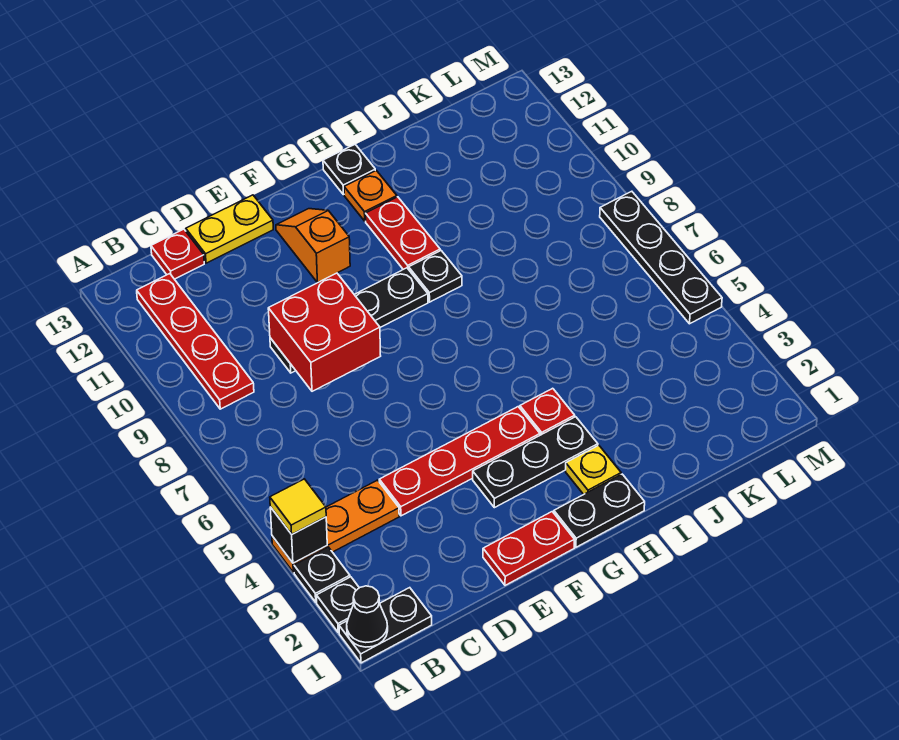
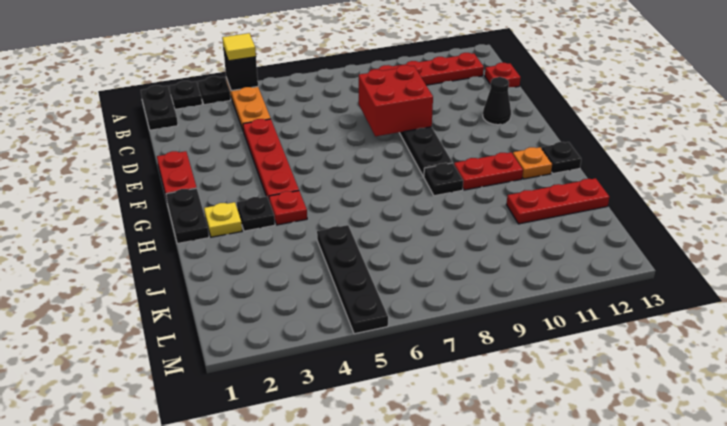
black cone A1 level 2 -> black cone E12 level 1
yellow plate D13:E13 level 1 -> none
black plate F3:H3 level 1 -> black plate H3 level 1
orange slope F11:F12 level 1 top 11 -> none
none -> red plate J11:J13 level 1
black plate M5:M8 level 1 -> black plate J5:M5 level 1

